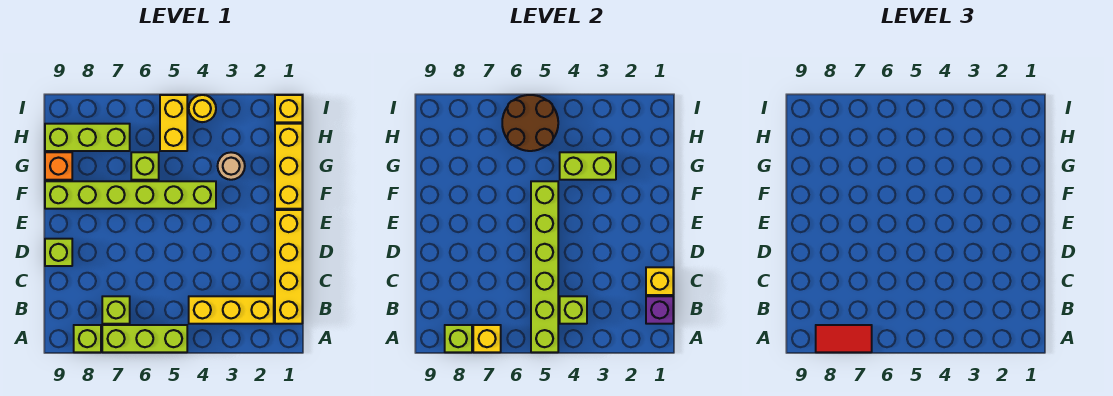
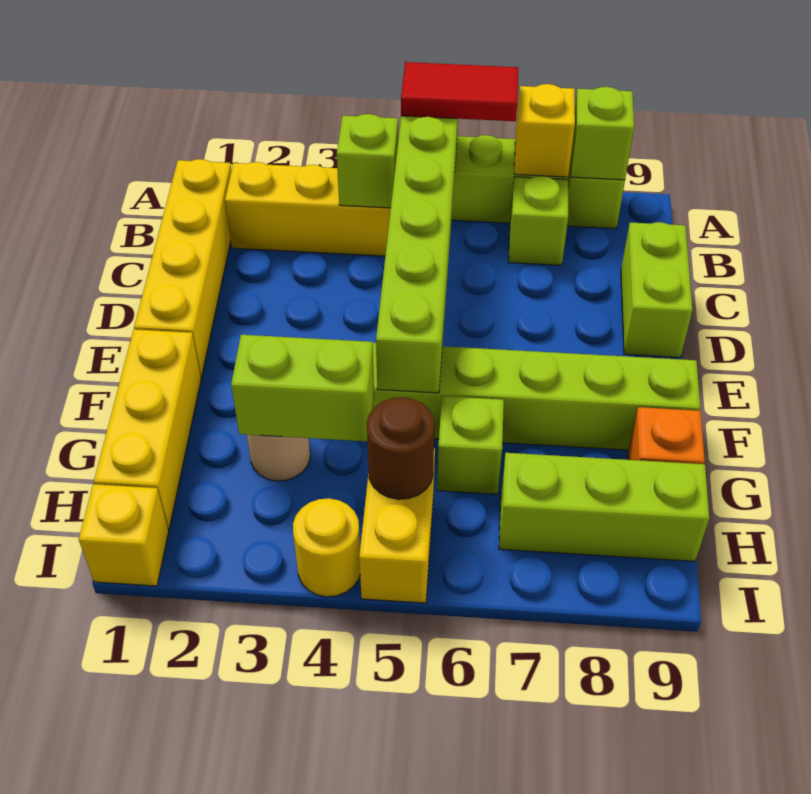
red tile A7:A8 level 3 -> red tile A5:A6 level 3
purple brick B1 level 2 -> none
yellow brick C1 level 2 -> none
lime brick D9 level 1 -> lime brick C9:D9 level 1
brown round brick H5:I6 level 2 -> brown round brick H5 level 2

